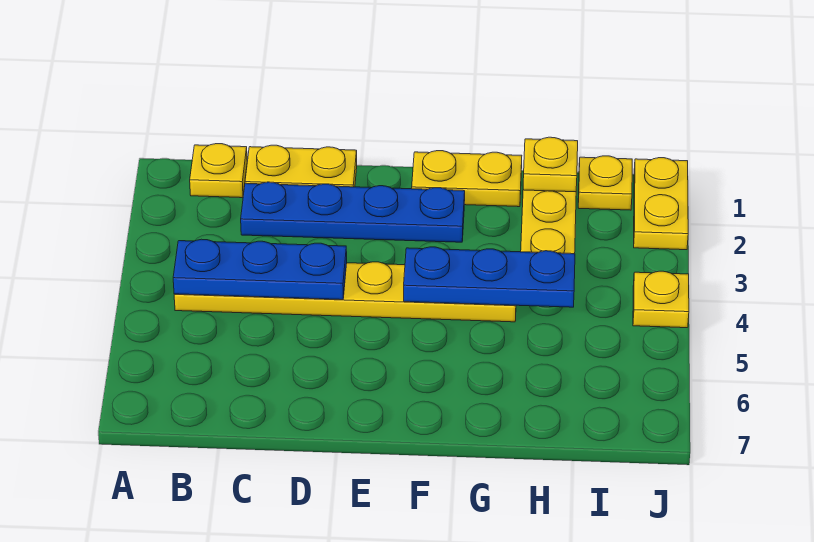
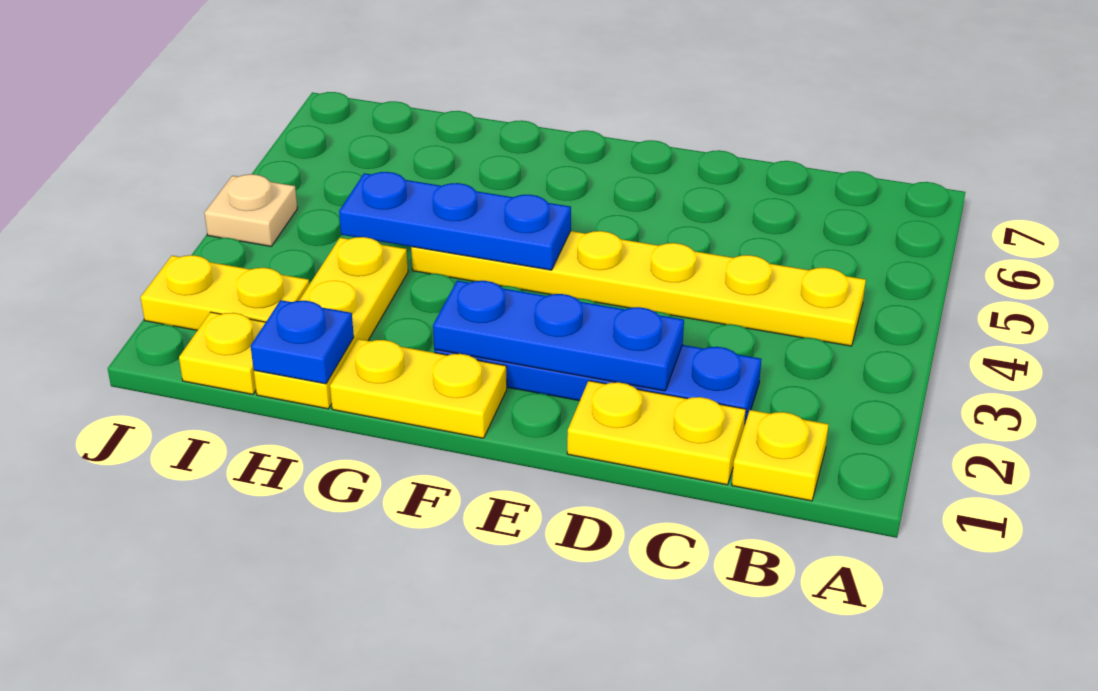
blue plate B4:D4 level 2 -> blue plate D2:F2 level 2
yellow plate H1 level 2 -> blue plate H1 level 2
yellow plate J1:J2 level 1 -> yellow plate I2:J2 level 1
yellow plate J4 level 1 -> tan plate J4 level 1

